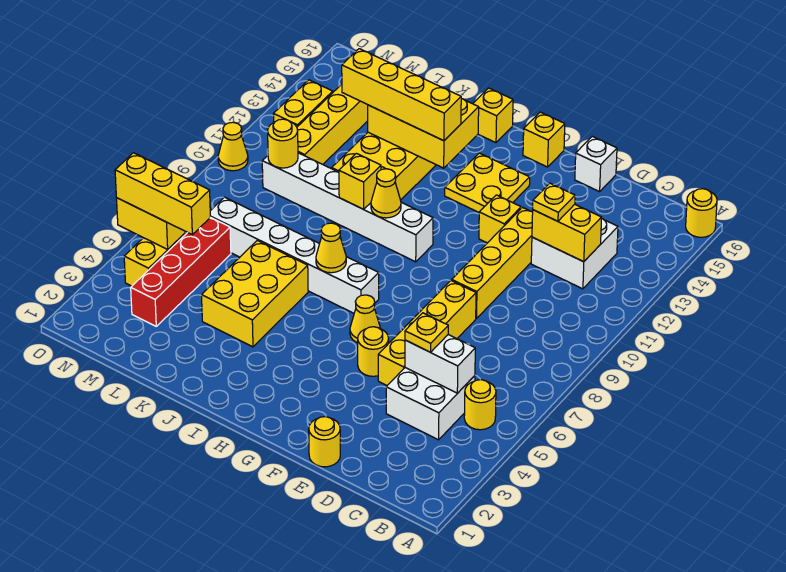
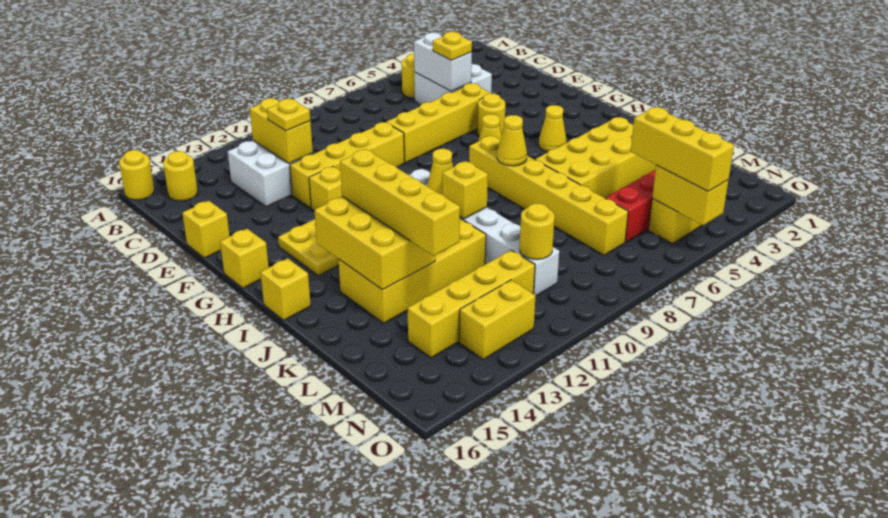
yellow round brick E1 level 1 -> yellow round brick B15 level 1
white brick E16 level 1 -> yellow brick E16 level 1
white brick H7:M7 level 1 -> yellow brick H7:M7 level 1
yellow brick J4:K6 level 1 -> yellow brick J3:K6 level 1
yellow cone O10 level 1 -> yellow cone H4 level 1

